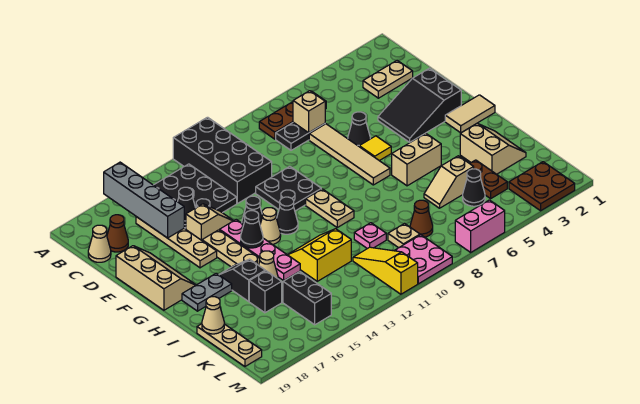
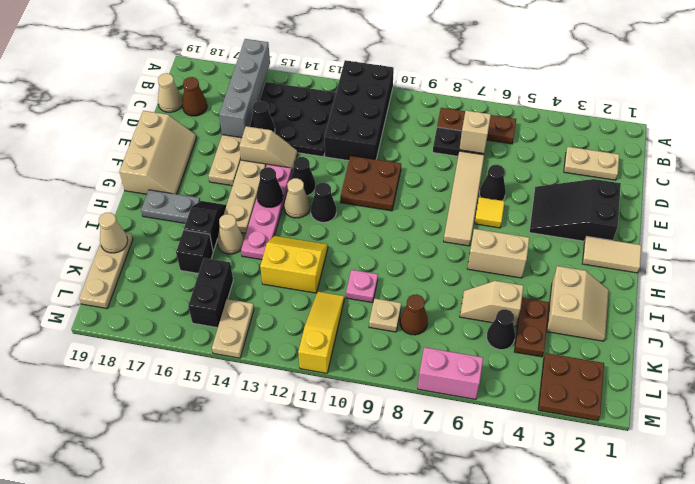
black plate E10:F11 level 1 -> brown plate E10:F11 level 1
tan plate G10:H10 level 1 -> tan plate L14:M14 level 1
pink plate L9:M10 level 1 -> none

